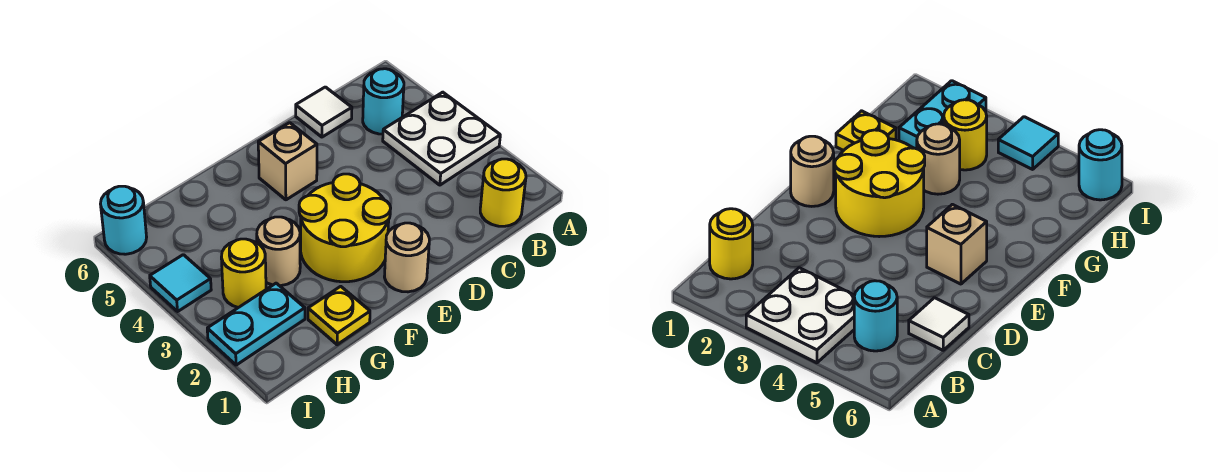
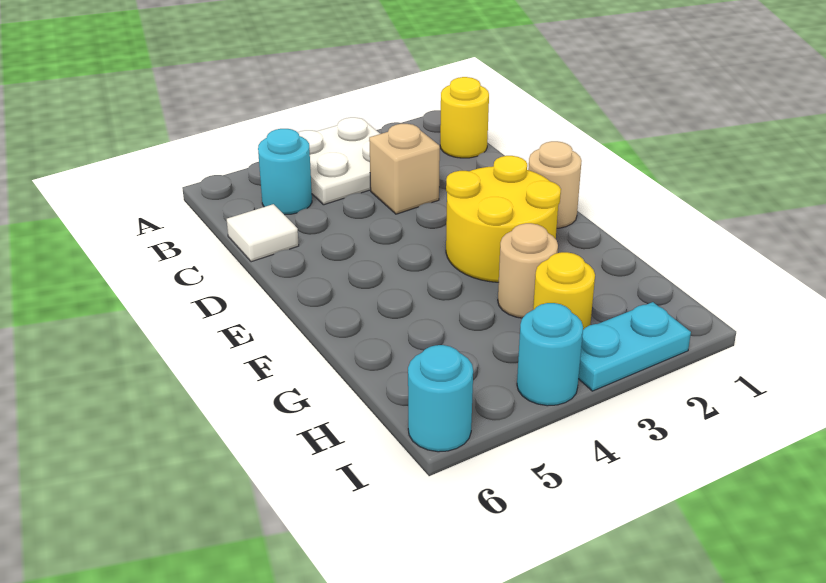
tan brick E5 level 1 -> tan brick C3 level 1
yellow plate G1 level 1 -> none
cyan plate H2:I2 level 1 -> cyan plate I2:I3 level 1
cyan tile I4 level 1 -> cyan round brick I4 level 1

